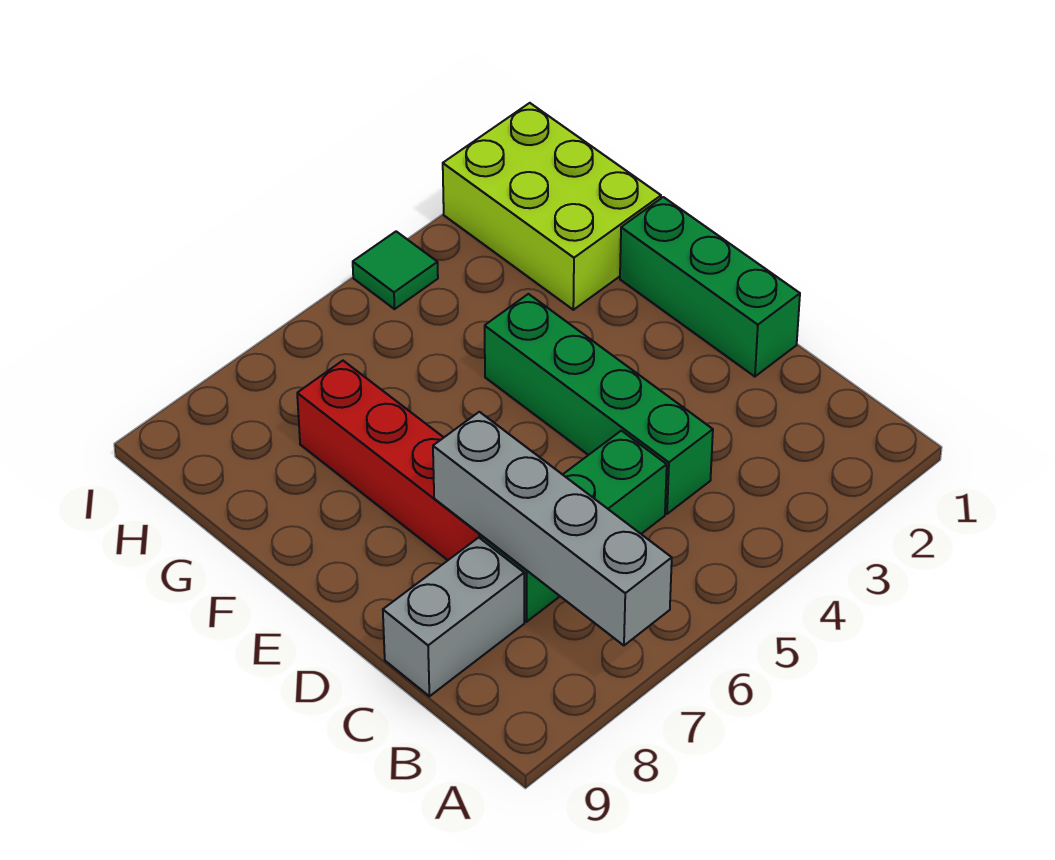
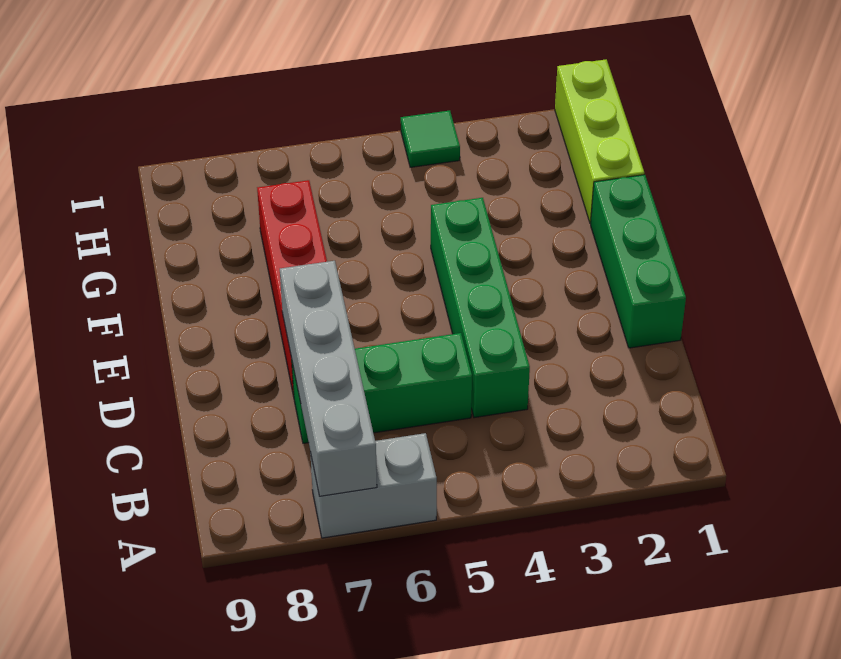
grey brick C8:C9 level 1 -> grey brick A6:A7 level 1
lime brick G1:I2 level 1 -> lime brick G1:I1 level 1

